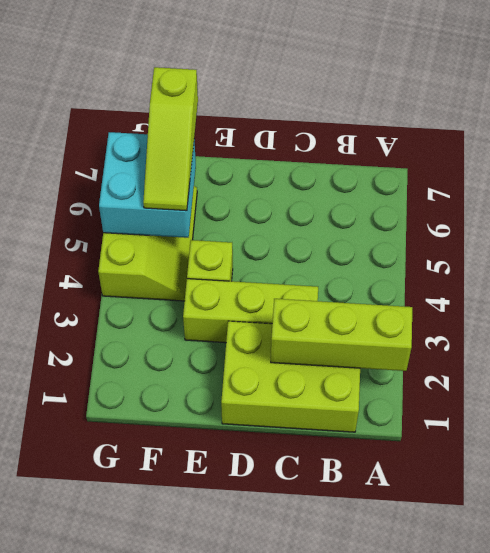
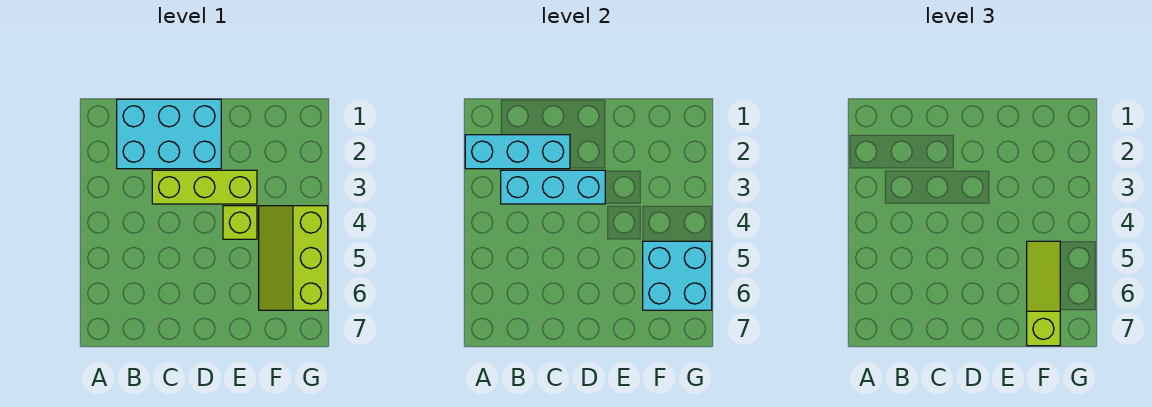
lime brick A2:C2 level 2 -> cyan brick A2:C2 level 2
lime brick B1:D2 level 1 -> cyan brick B1:D2 level 1
none -> cyan brick B3:D3 level 2

